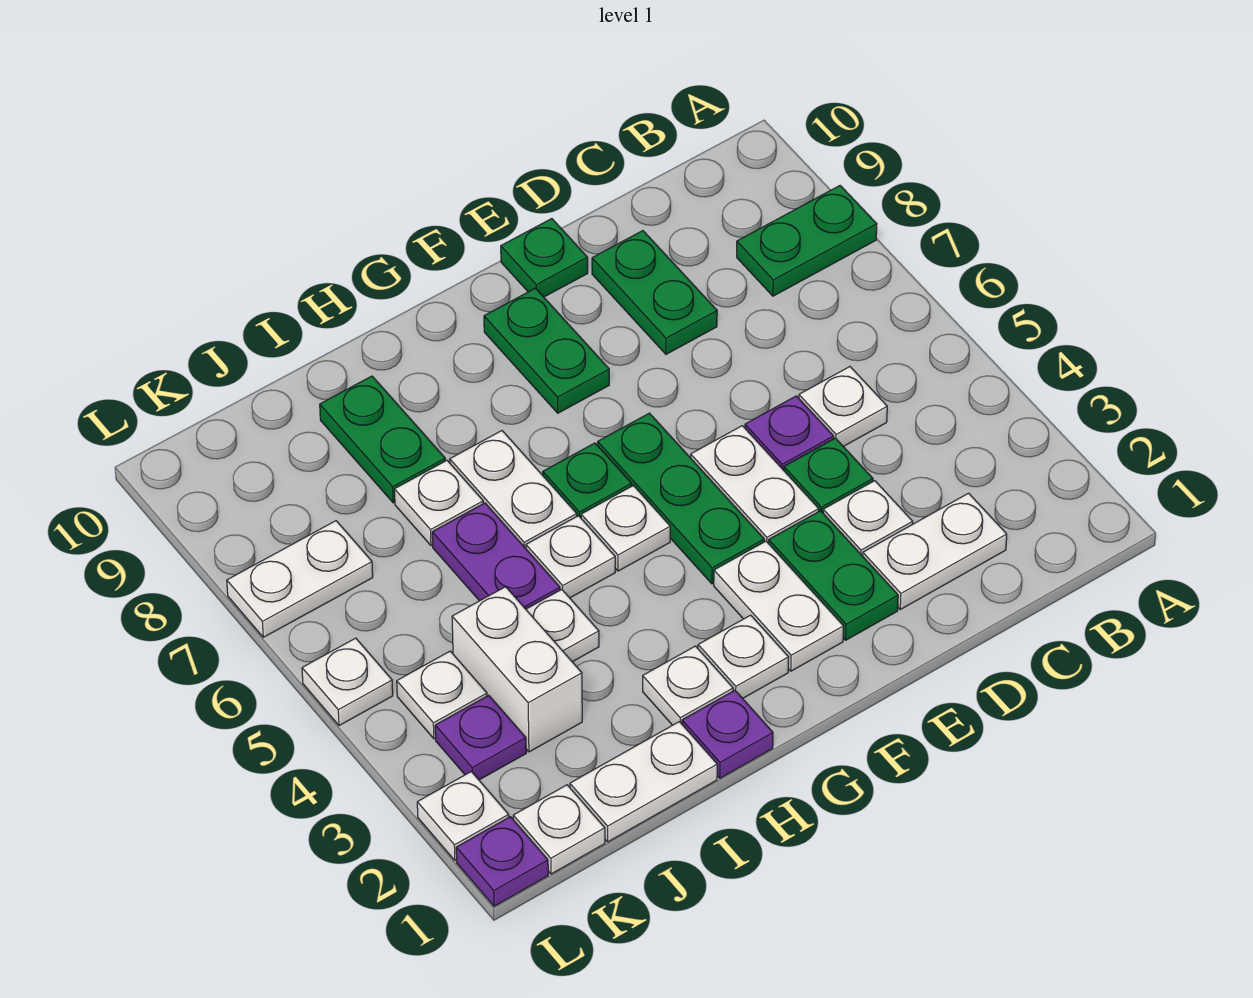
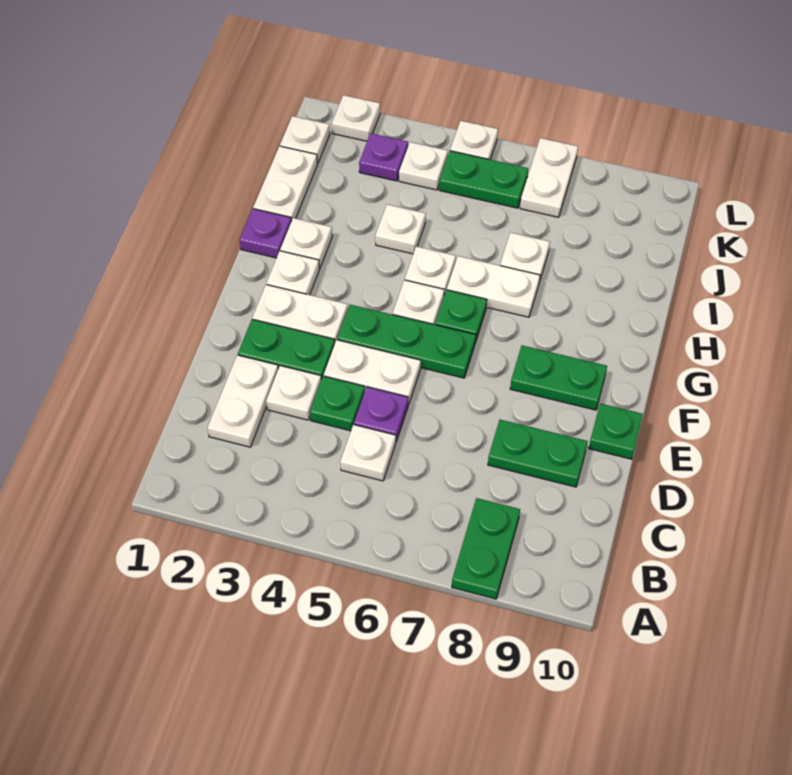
purple plate I5:I6 level 1 -> none
green plate I8:I9 level 1 -> green plate K5:K6 level 1
white brick J3:J4 level 1 -> none
purple plate L1 level 1 -> none

